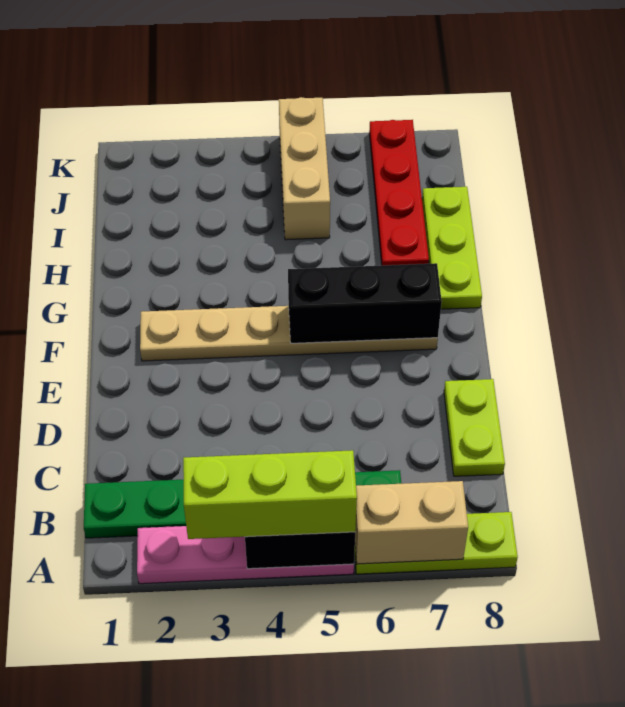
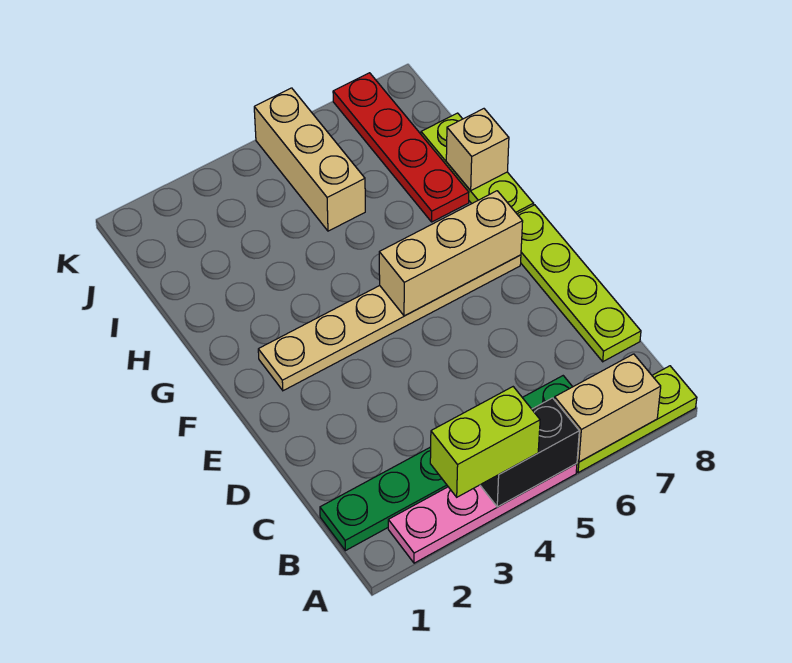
lime brick A3:A5 level 3 -> lime brick A3:A4 level 3
lime plate C8:D8 level 1 -> lime plate C8:F8 level 1
black brick F5:F7 level 2 -> tan brick F5:F7 level 2
none -> tan brick H8 level 2

